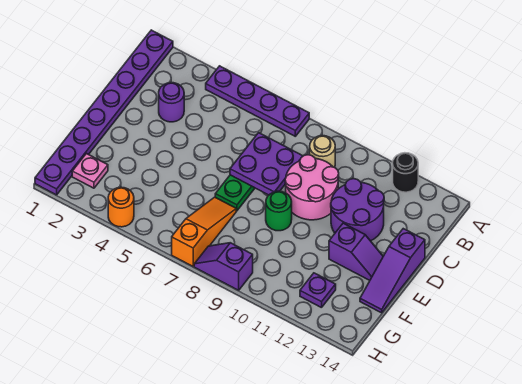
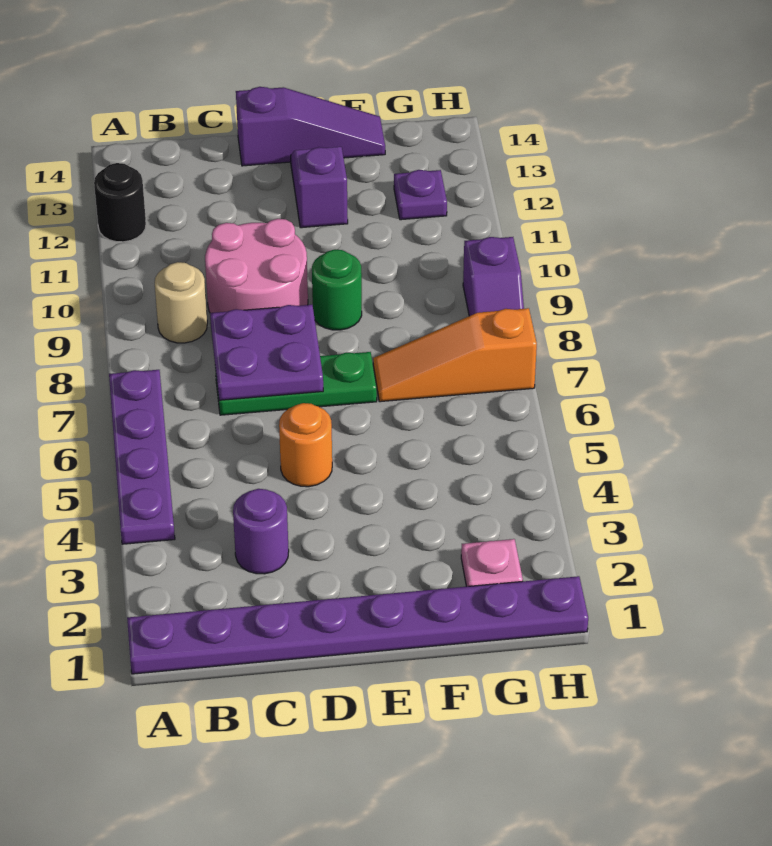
purple round brick C11:D12 level 1 -> none
orange round brick H4 level 1 -> orange round brick D5 level 1

